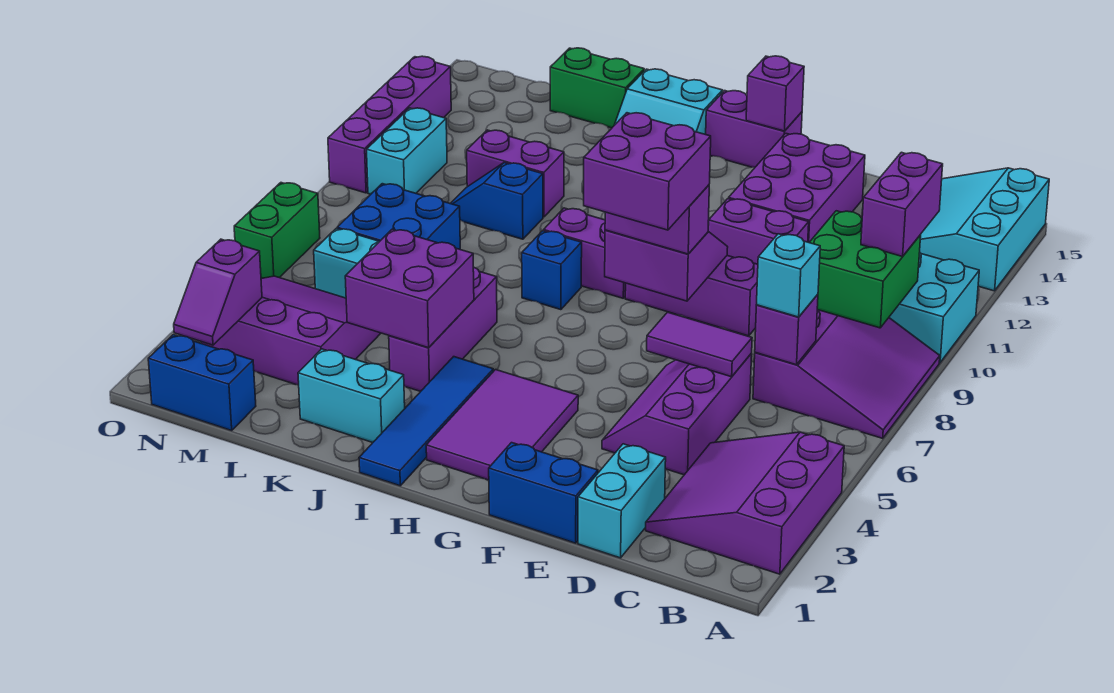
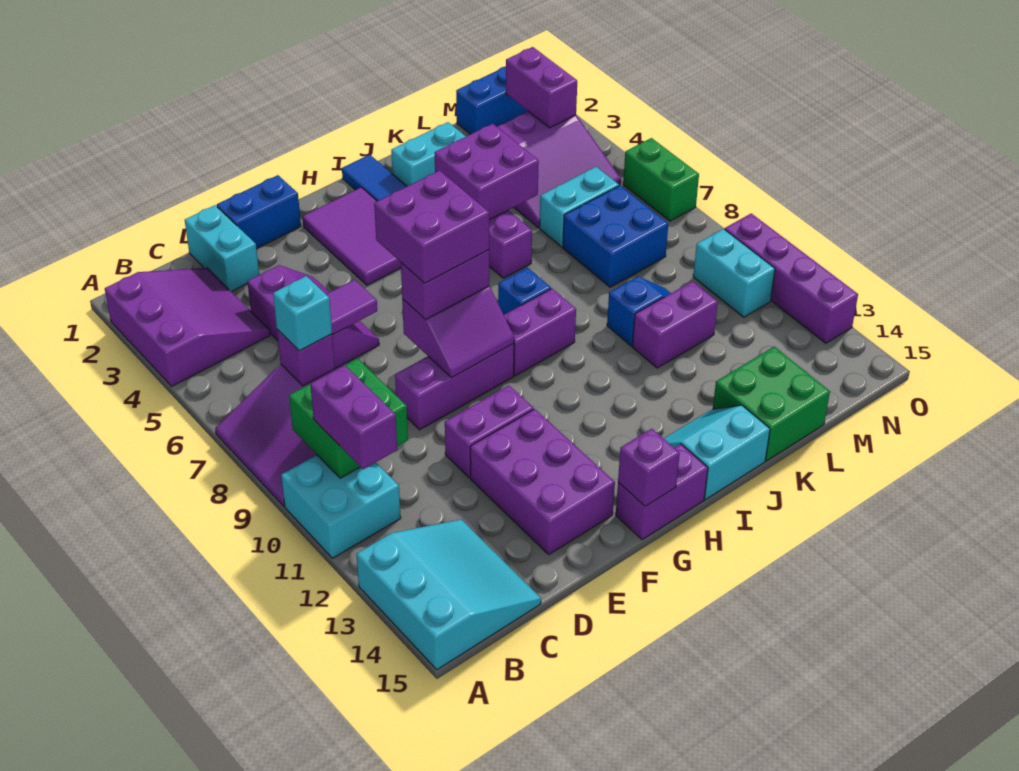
green brick K15:L15 level 1 -> green brick K14:L15 level 1
purple slope N2:N3 level 2 top 3 -> purple brick N2:N3 level 2

